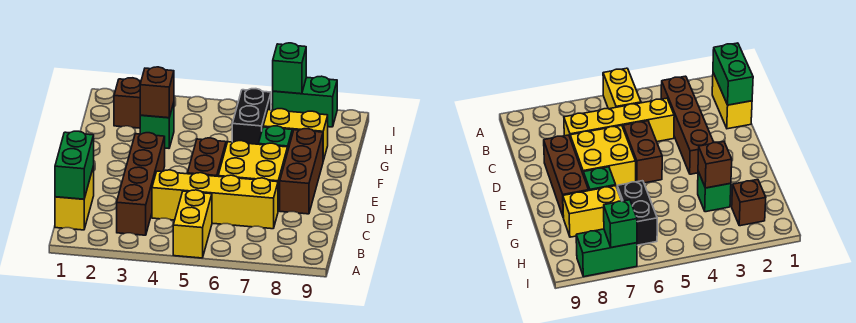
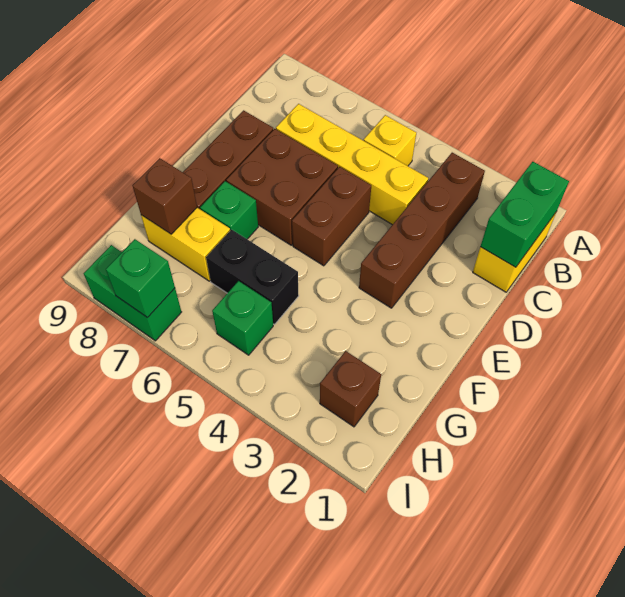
yellow brick A5:B5 level 1 -> yellow brick B5 level 1
yellow brick D6:E7 level 1 -> brown brick D6:E7 level 1
green brick G3 level 1 -> green brick H5 level 1
brown brick G3 level 2 -> brown brick G8 level 2
black brick G6:H6 level 1 -> black brick G5:G6 level 1

